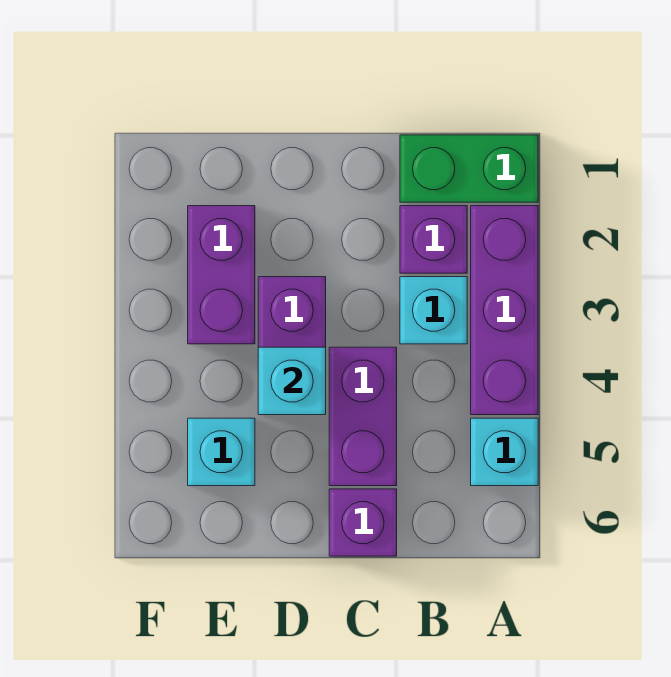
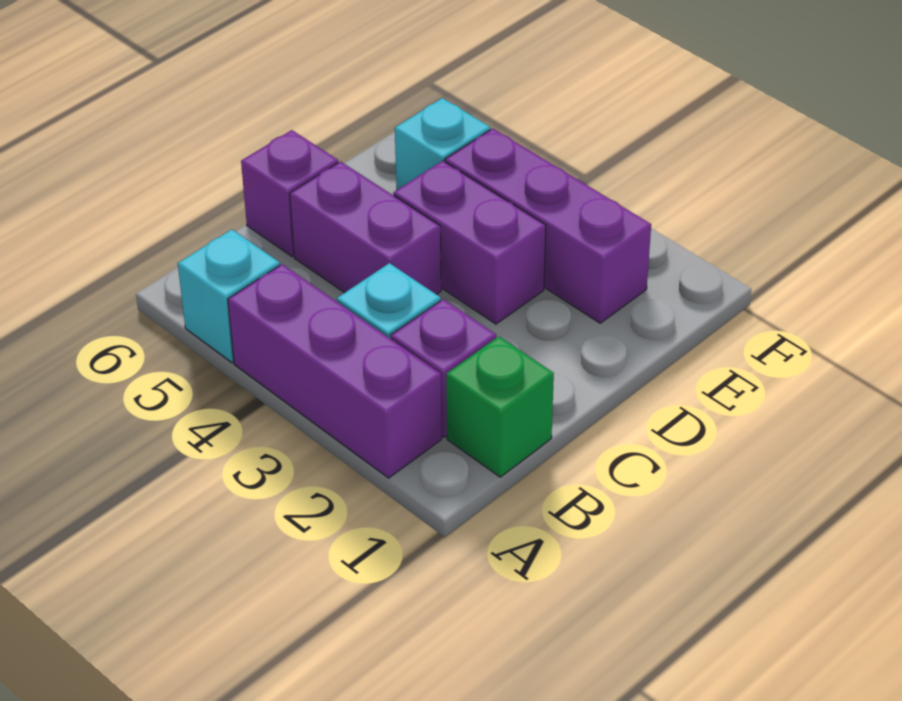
green brick A1:B1 level 1 -> green brick B1 level 1
cyan brick D4 level 2 -> none
purple brick E2:E3 level 1 -> purple brick E2:E4 level 1

